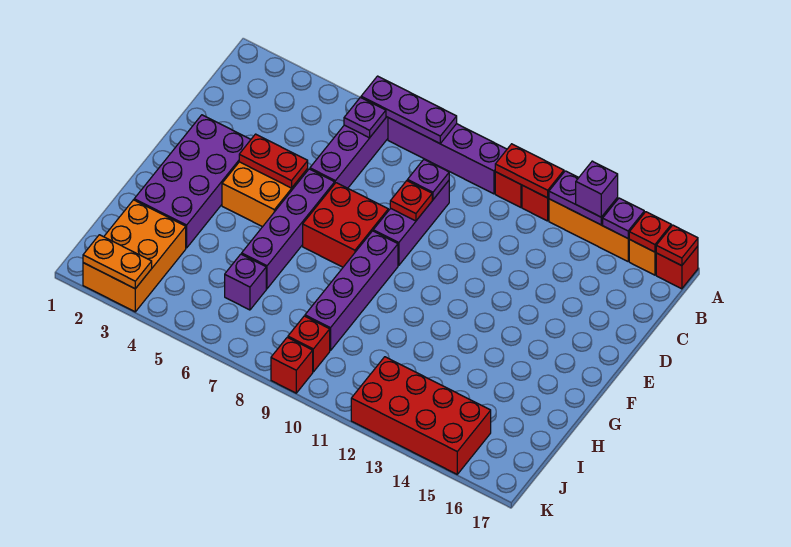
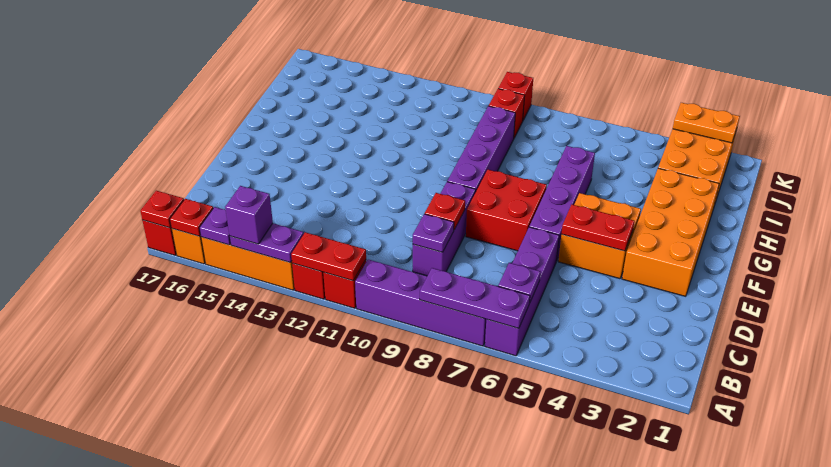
purple brick E2:H3 level 1 -> orange brick E2:H3 level 1
purple brick I6 level 1 -> none
red brick J12:K15 level 1 -> none

